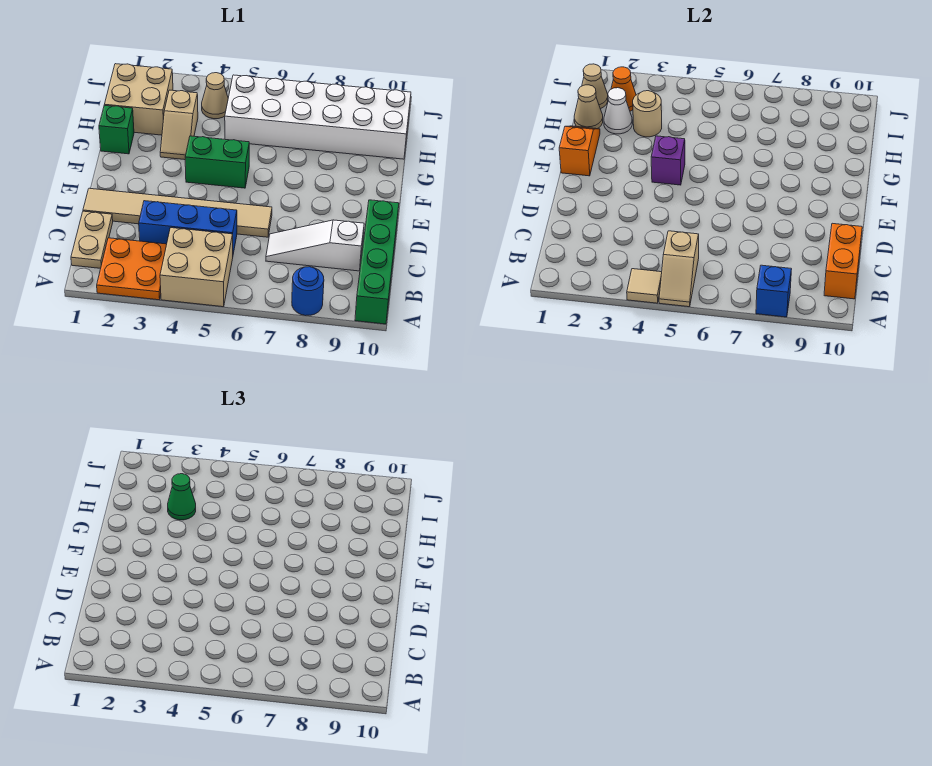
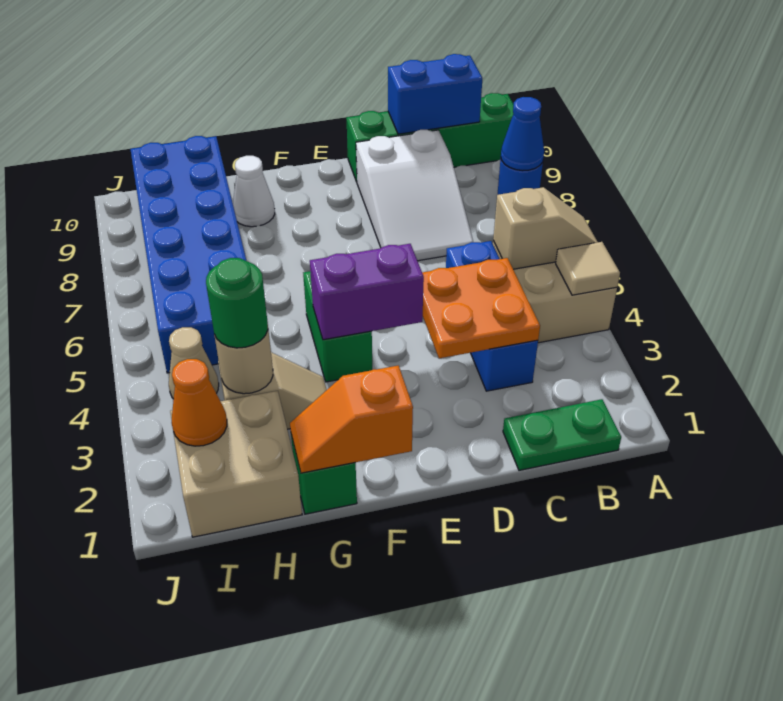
orange plate A2:B3 level 1 -> orange plate C3:D4 level 2
blue brick A8 level 2 -> blue cone A8 level 2
tan plate B1:C1 level 1 -> green plate B1:C1 level 1
orange brick B10:C10 level 2 -> blue brick B10:C10 level 2
white slope C7:C9 level 1 top 9 -> white slope C7:D9 level 1 top 9
tan tile D1:D6 level 1 -> none
purple brick F4 level 2 -> purple brick E4:F4 level 2
tan cone H1 level 2 -> none
white cone H2 level 2 -> white cone G9 level 1
green cone H3 level 3 -> green round brick H3 level 3
white brick H5:I10 level 1 -> blue brick H5:I10 level 1
tan cone I1 level 2 -> none

